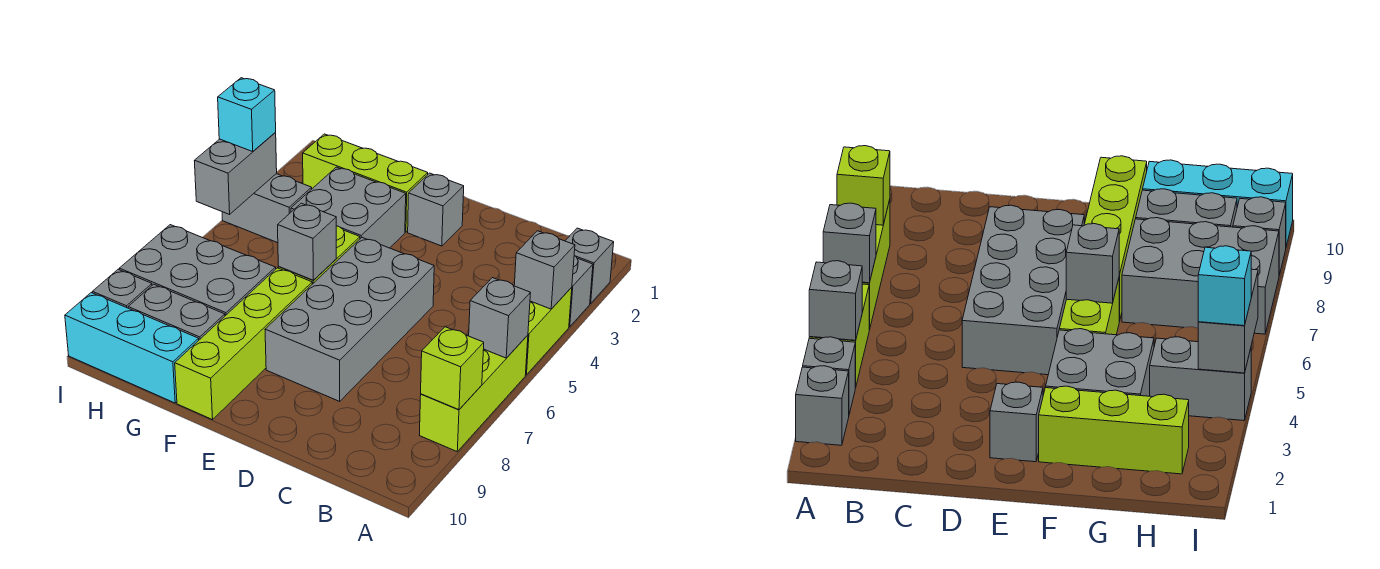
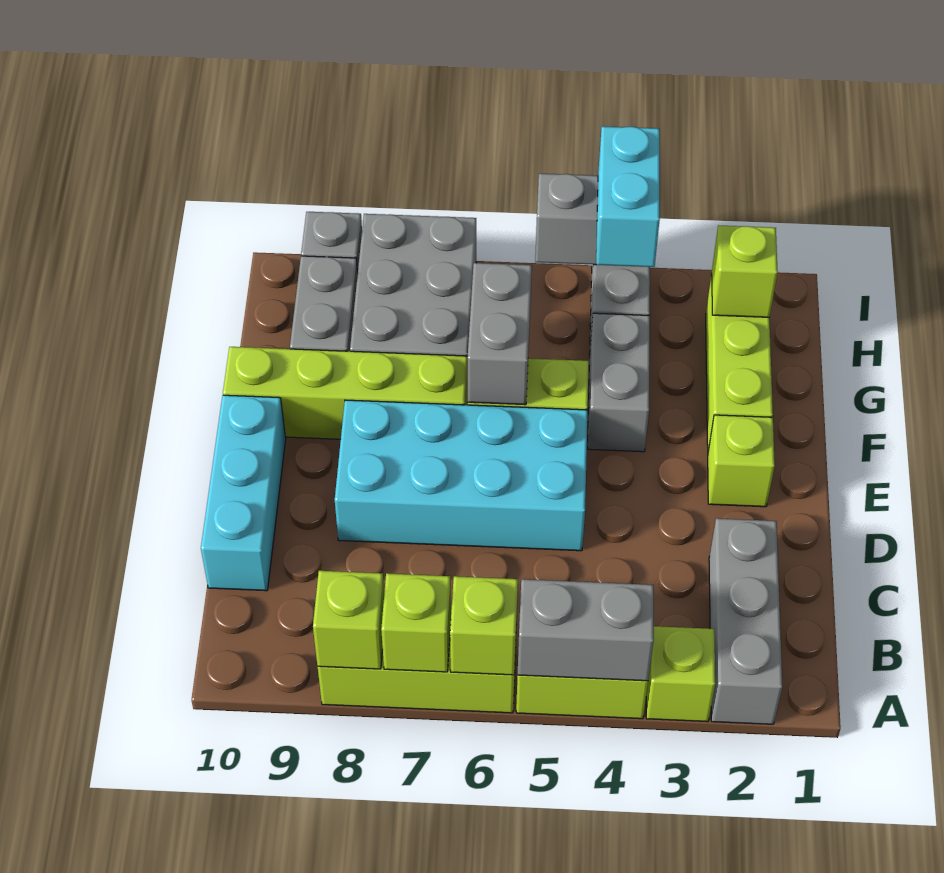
grey brick A2 level 1 -> grey brick A2:C2 level 1
grey brick A3 level 1 -> lime brick A3 level 1
grey brick A4 level 2 -> grey brick A4:A5 level 2
grey brick A6 level 2 -> lime brick A6 level 2
none -> lime brick A7 level 2
grey brick D5:E8 level 1 -> cyan brick D5:E8 level 1
grey brick E2 level 1 -> lime brick E2 level 1
grey brick F3:G4 level 1 -> grey brick F4:G4 level 1
grey brick F6 level 2 -> grey brick F6:G6 level 2
cyan brick G10:I10 level 1 -> cyan brick C10:E10 level 1
none -> lime brick H2 level 2
cyan brick I4 level 3 -> cyan brick H4:I4 level 3

